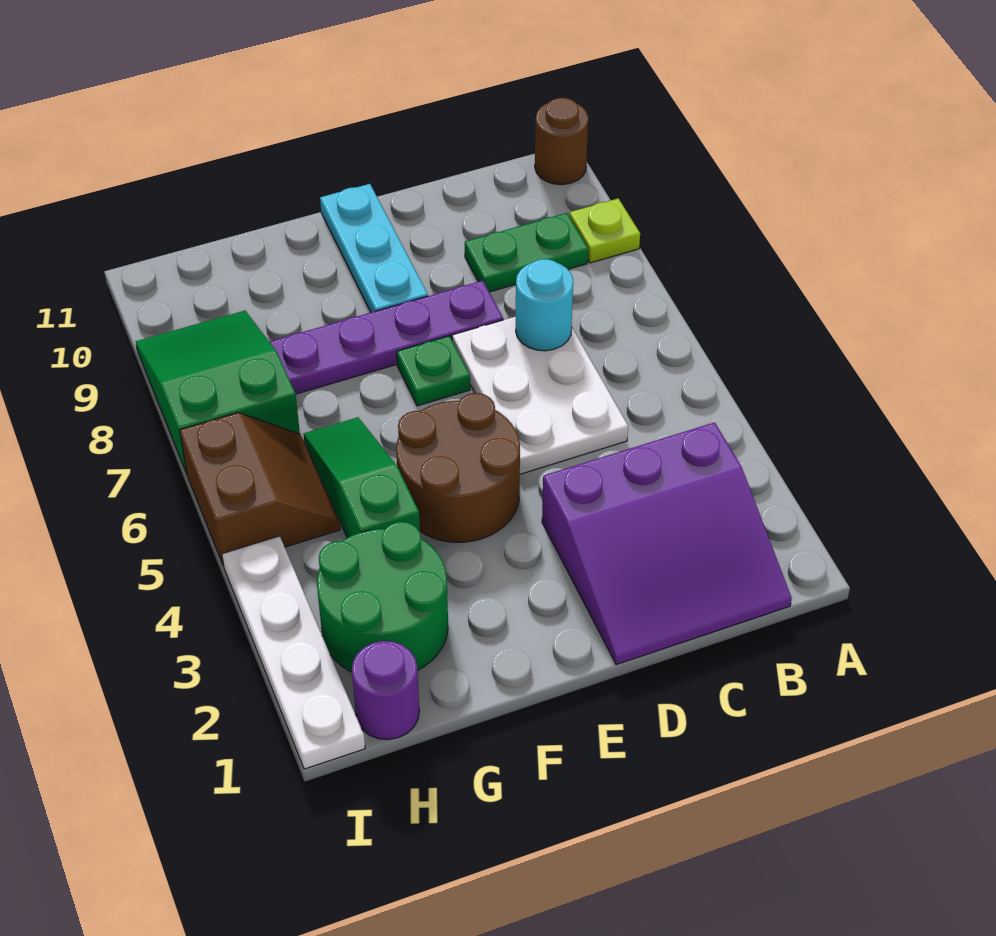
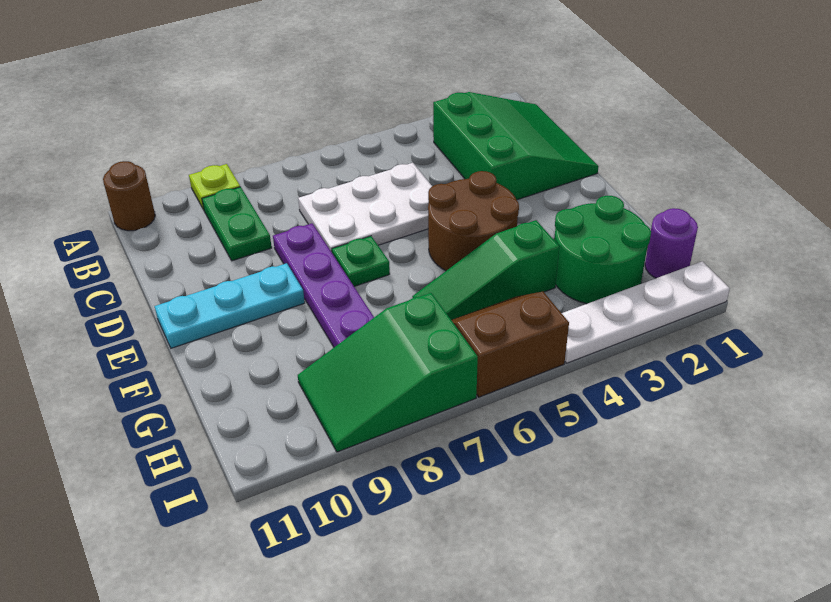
purple slope B1:D3 level 1 top 3 -> green slope B1:D3 level 1 top 3
cyan round brick C7 level 2 -> none

